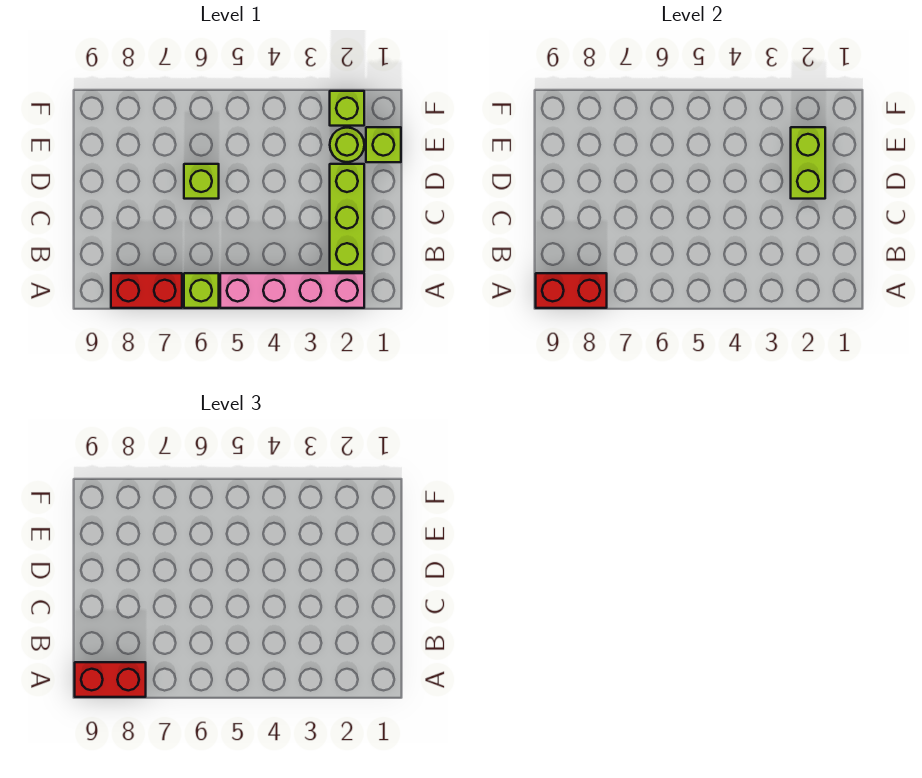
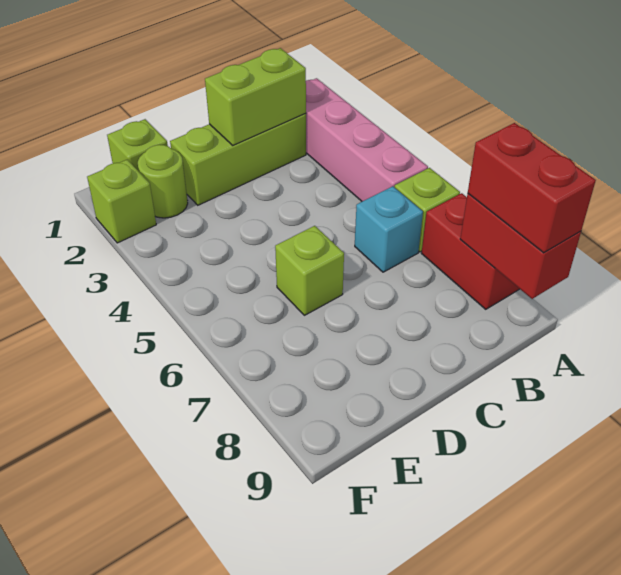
none -> cyan brick B6 level 1
lime brick D2:E2 level 2 -> lime brick B2:C2 level 2

